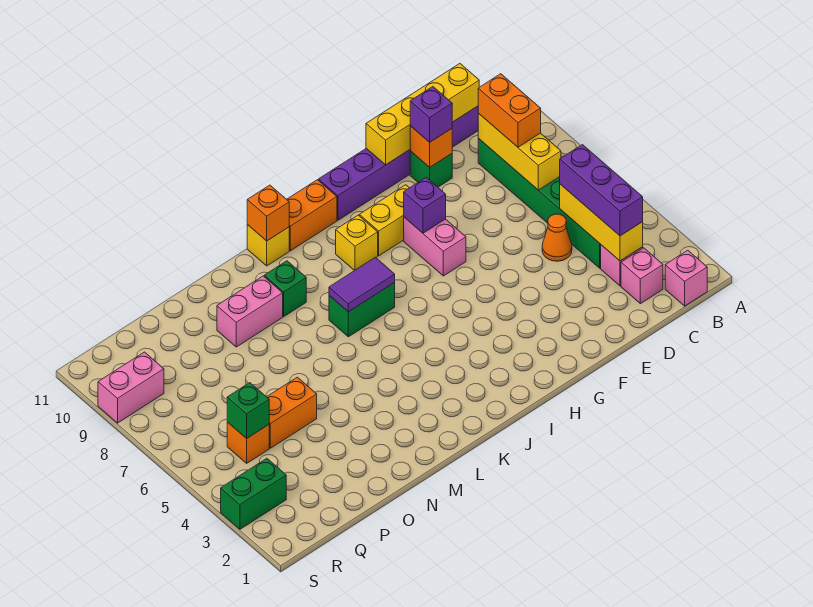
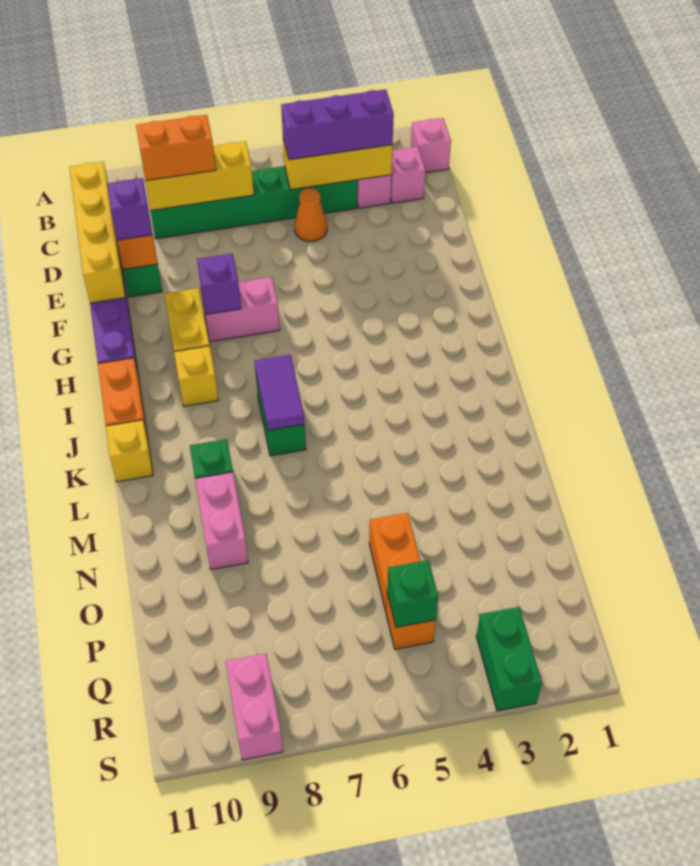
orange brick K11 level 2 -> none

